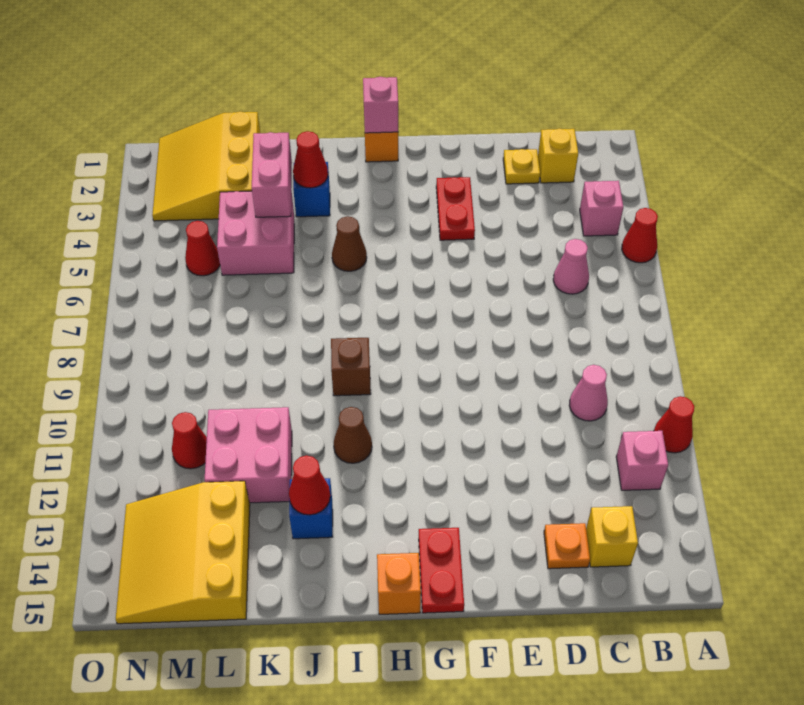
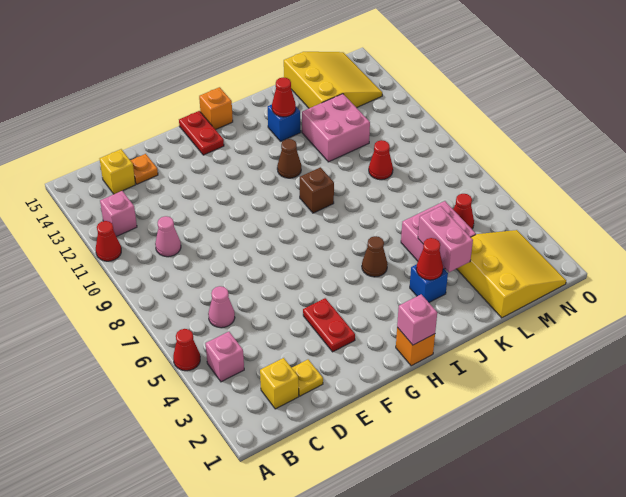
red cone M11 level 1 -> red cone L9 level 1

